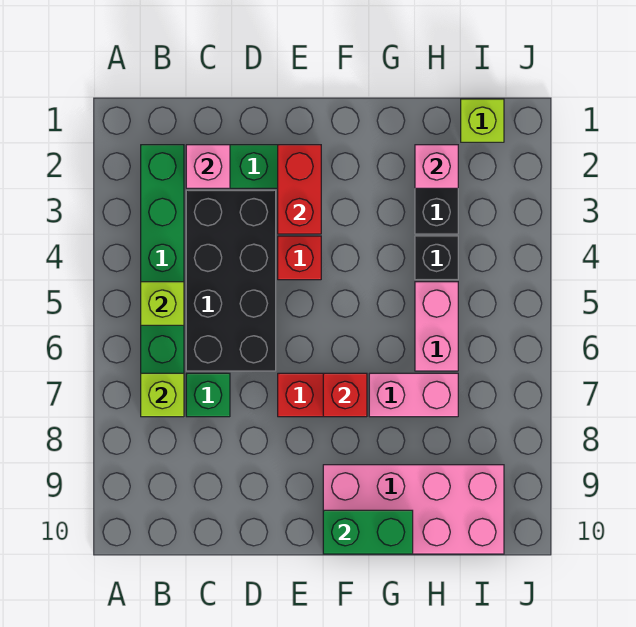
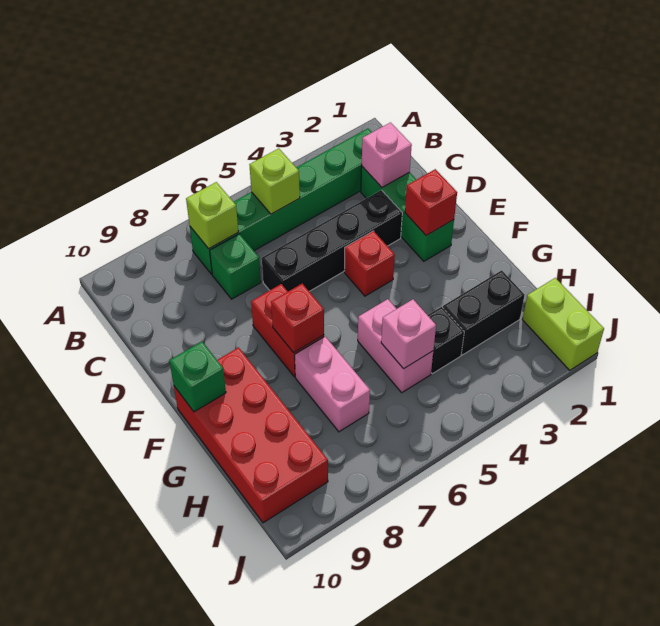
black brick C3:D6 level 1 -> black brick D3:D6 level 1
red brick E2:E3 level 2 -> red brick E2 level 2
pink brick F9:I10 level 1 -> red brick F9:I10 level 1
green brick F10:G10 level 2 -> green brick F10 level 2
pink brick H2 level 2 -> pink brick H5 level 2
pink brick H5:H6 level 1 -> pink brick G5:H5 level 1
lime brick I1 level 1 -> lime brick I1:J1 level 1

